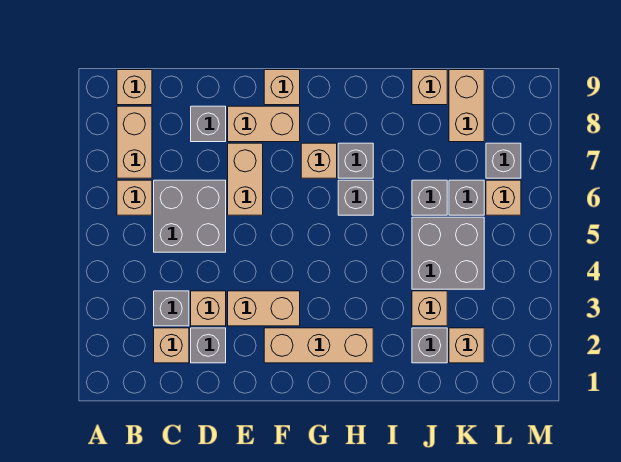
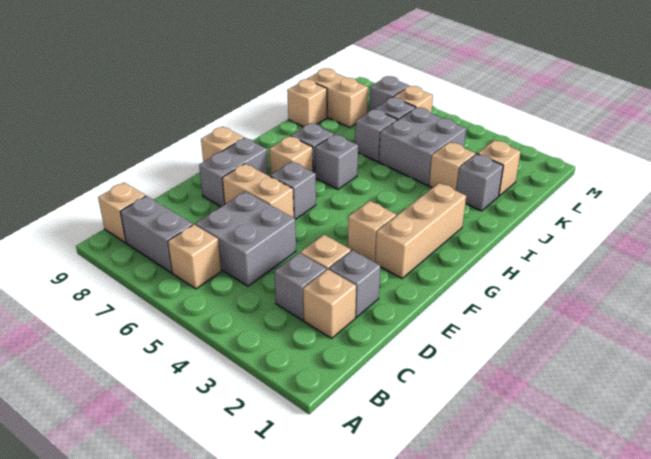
tan brick B7:B8 level 1 -> grey brick B7:B8 level 1
grey brick D8 level 1 -> grey brick F6 level 1
tan brick E3:F3 level 1 -> tan brick F3 level 1
tan brick E8:F8 level 1 -> grey brick E8:F8 level 1

